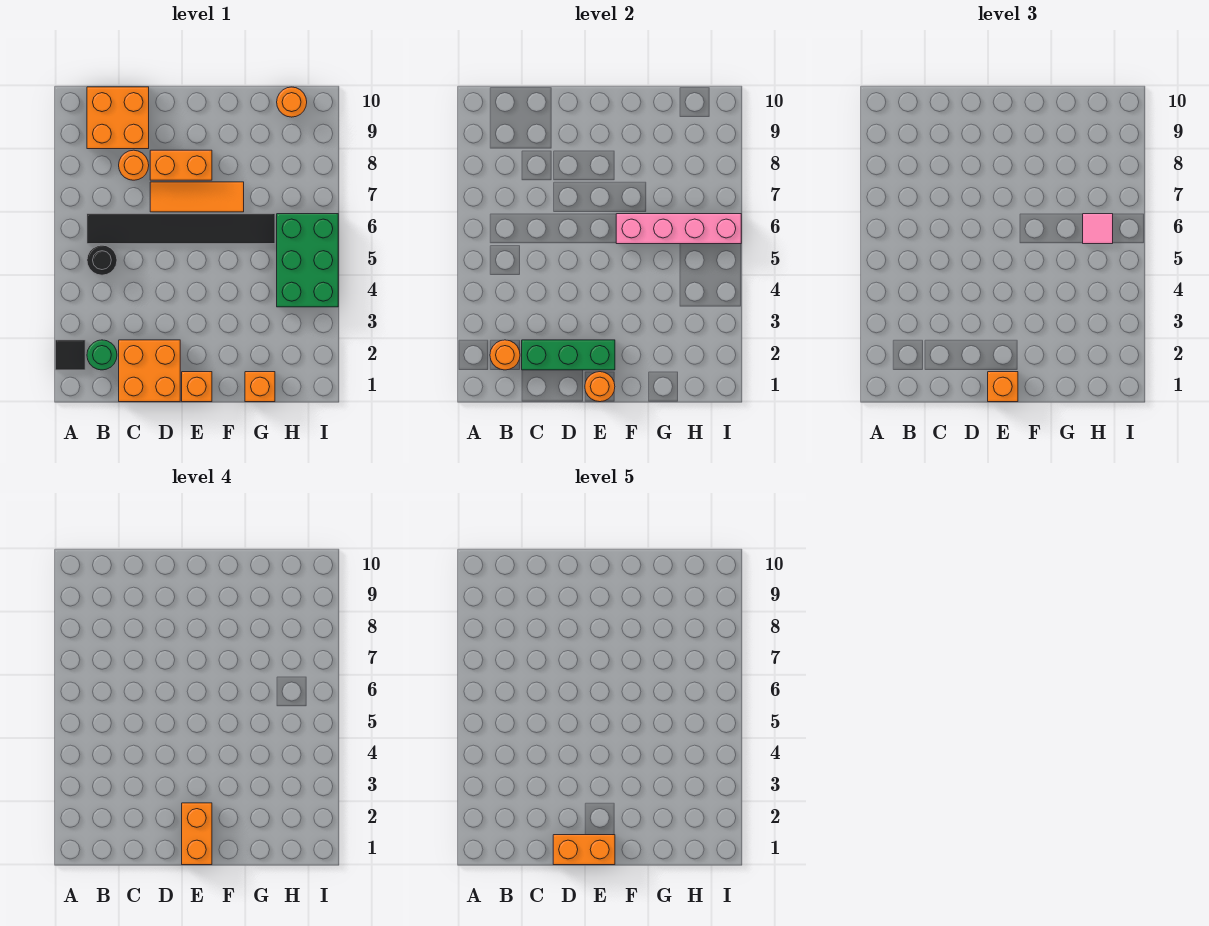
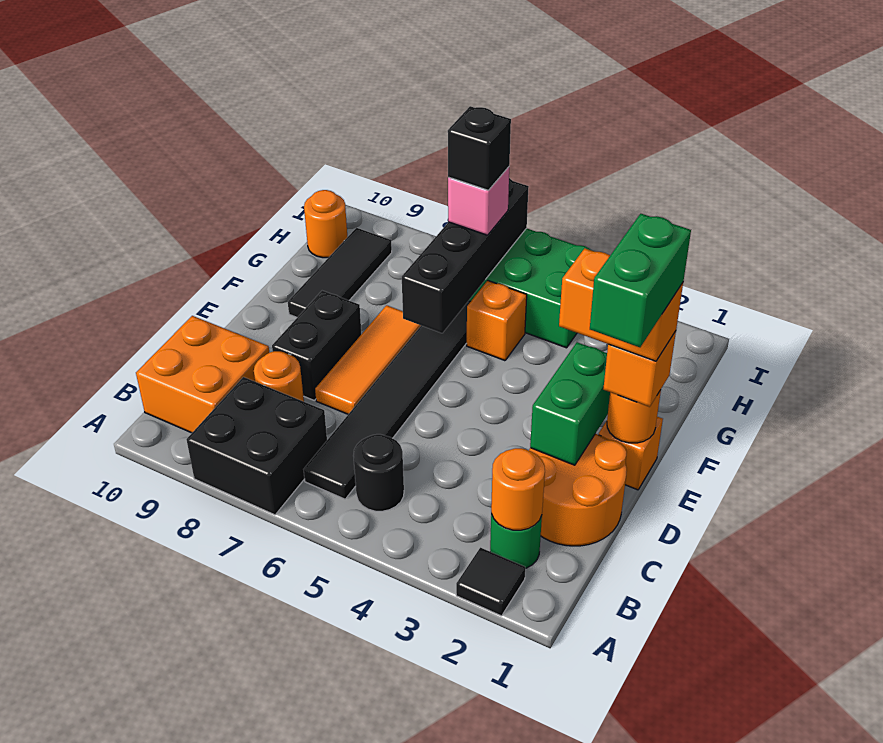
none -> black brick A7:B8 level 1
orange brick C1:D2 level 1 -> orange round brick C1:D2 level 1
green brick C2:E2 level 2 -> green brick D2:E2 level 2
orange brick D1:E1 level 5 -> green brick D1:E1 level 5
orange brick D8:E8 level 1 -> black brick D8:E8 level 1
pink brick F6:I6 level 2 -> black brick F6:I6 level 2
none -> black tile F9:H9 level 1
orange brick G1 level 1 -> orange brick G5 level 1
pink tile H6 level 3 -> pink brick H6 level 3
none -> black brick H6 level 4

